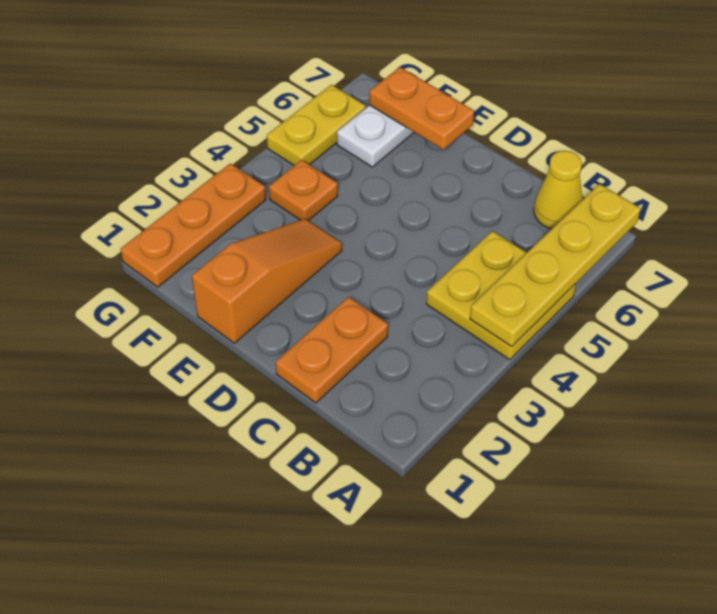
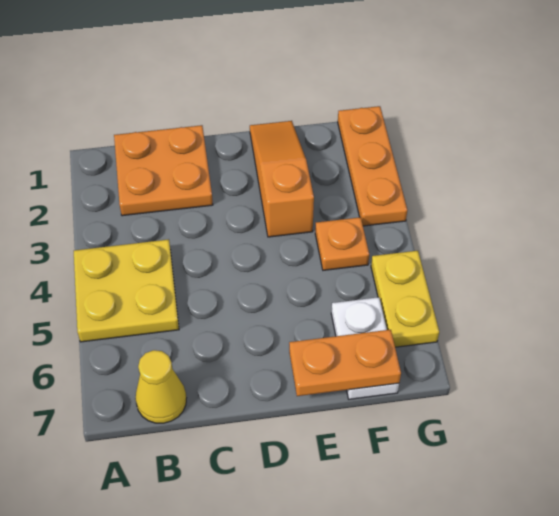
yellow plate A4:A7 level 2 -> none
orange plate C1:C2 level 1 -> orange plate B1:C2 level 1
orange slope E1:E3 level 1 top 1 -> orange slope E1:E3 level 1 top 3

